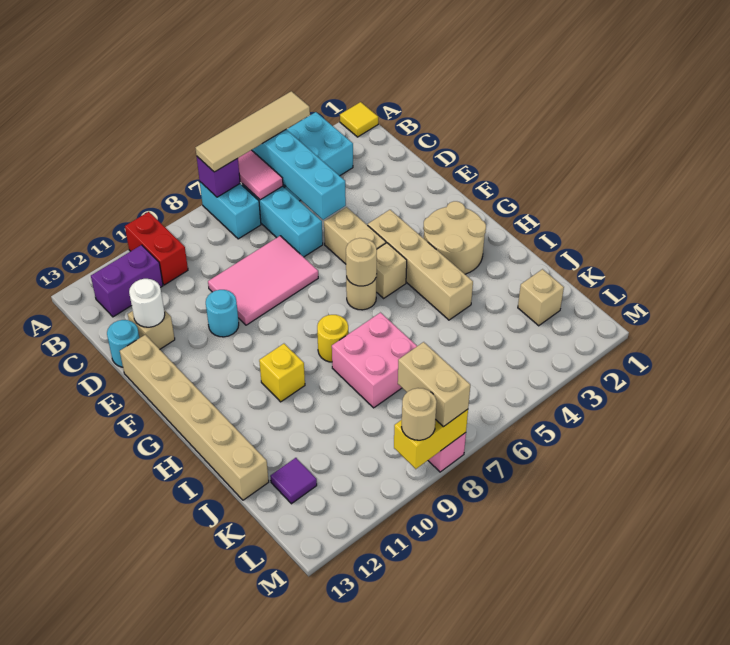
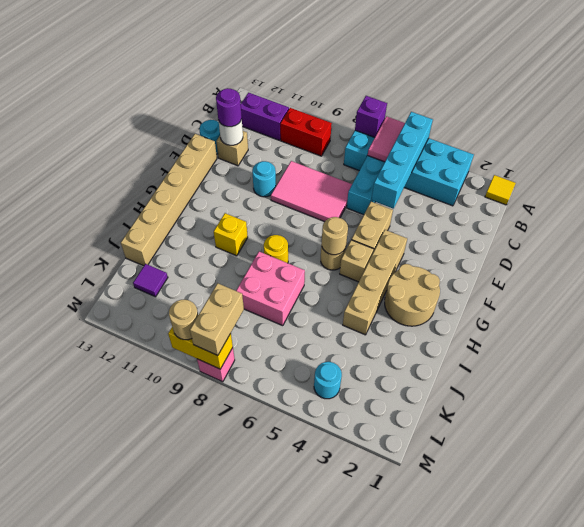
tan tile A4:A7 level 3 -> none
red brick A10:B10 level 1 -> red brick B9:B10 level 1
none -> purple round brick D12 level 3
tan brick K2 level 1 -> none
none -> cyan round brick L4 level 1

